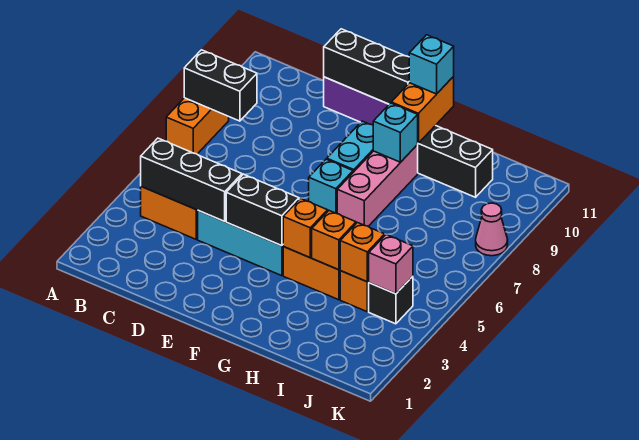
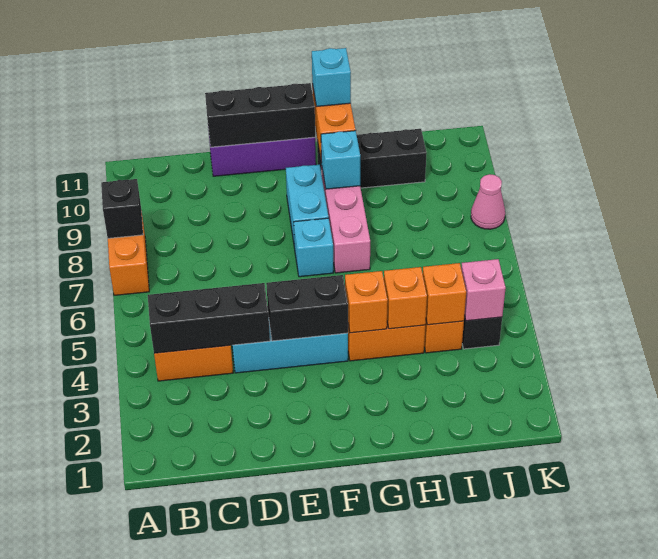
black brick A8:B8 level 2 -> black brick A8 level 2

